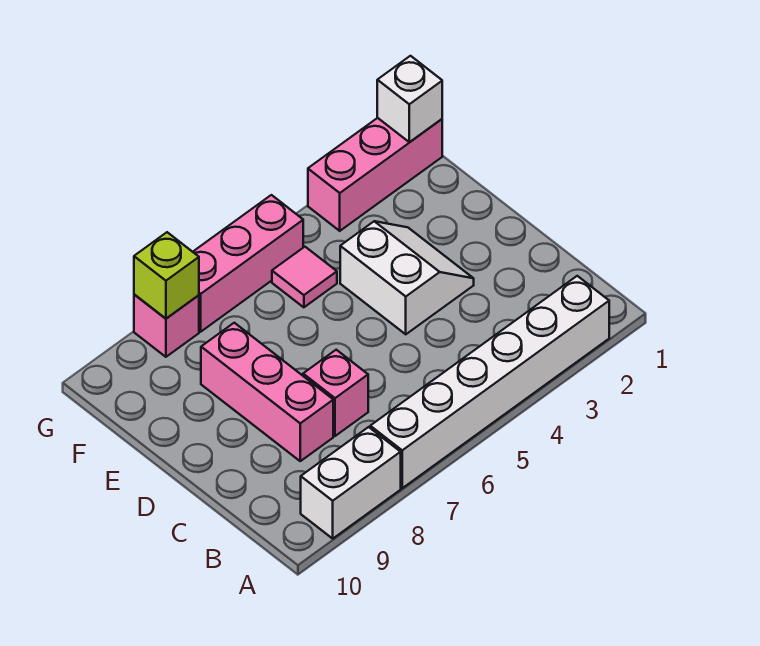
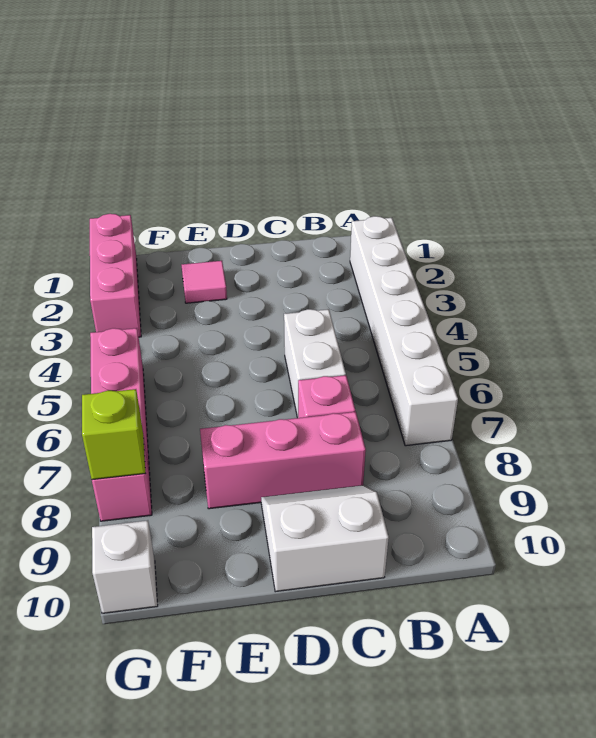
white brick A8:A9 level 1 -> white brick C5:C6 level 1
white slope D3:E4 level 1 top 4 -> white slope C9:D10 level 1 top 10
pink tile F5 level 1 -> pink tile E2 level 1
white brick G1 level 2 -> white brick G10 level 1

